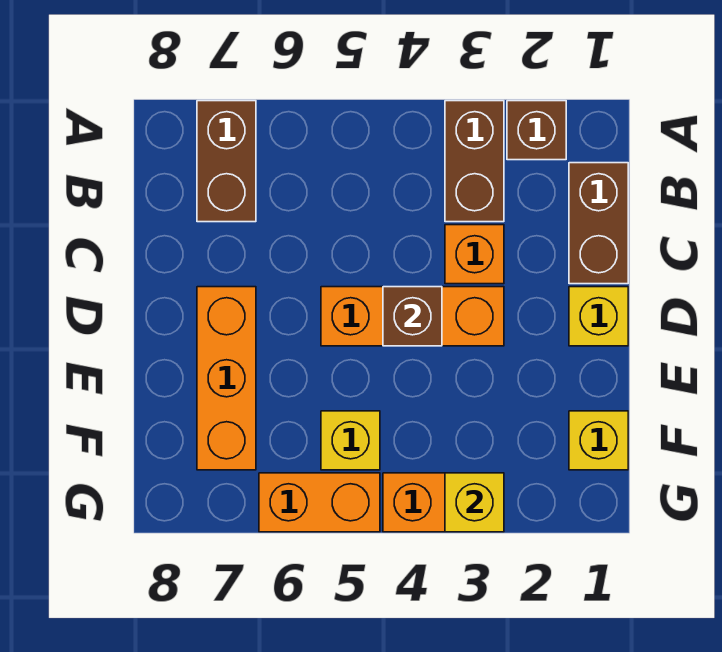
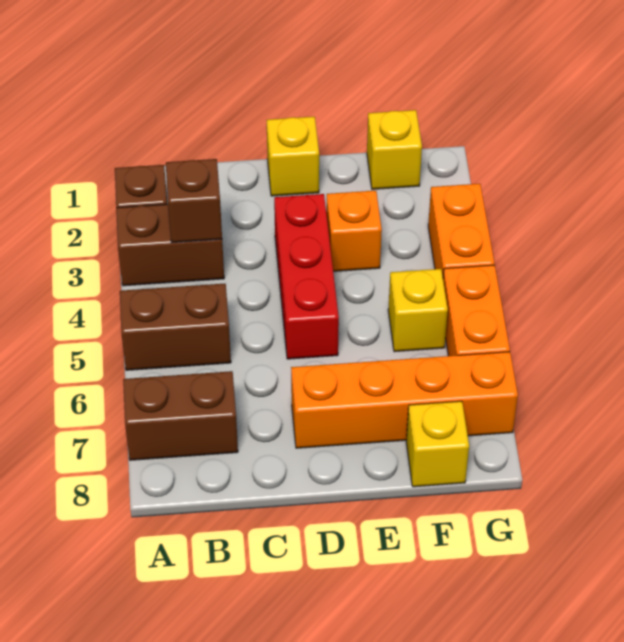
brown brick B1:C1 level 1 -> brown brick A5:B5 level 1
orange brick C3 level 1 -> orange brick E3 level 1
orange brick D3:D5 level 1 -> red brick D3:D5 level 1
brown brick D4 level 2 -> brown brick B3 level 2
orange brick D7:F7 level 1 -> orange brick D7:G7 level 1
yellow brick G3 level 2 -> yellow brick F8 level 1

